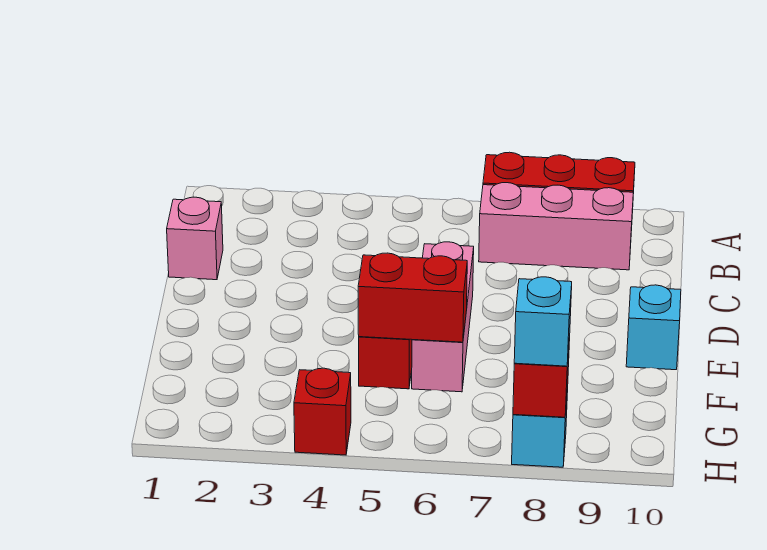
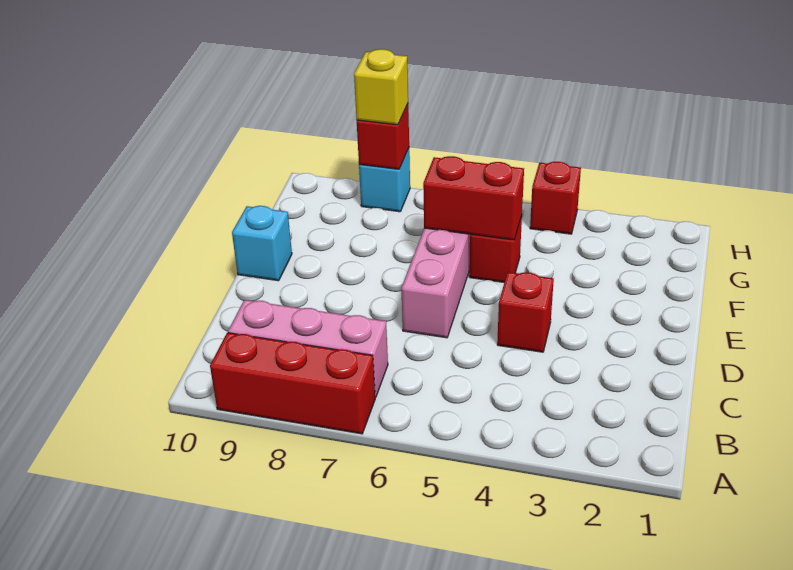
pink brick C1 level 1 -> none
none -> red brick D4 level 1
cyan brick H8 level 3 -> yellow brick H8 level 3

